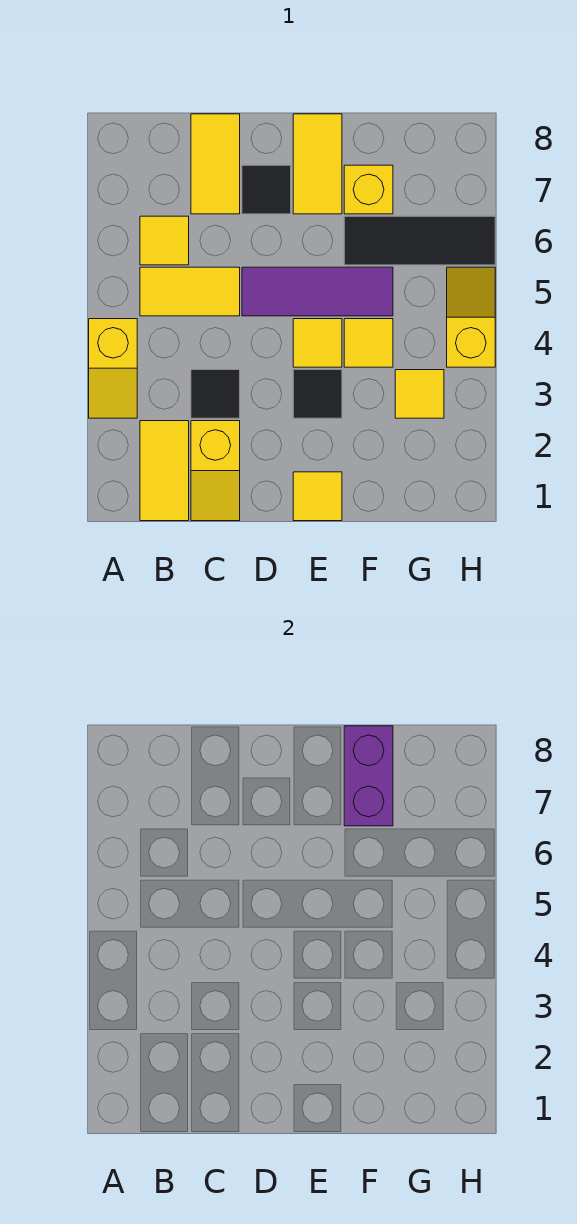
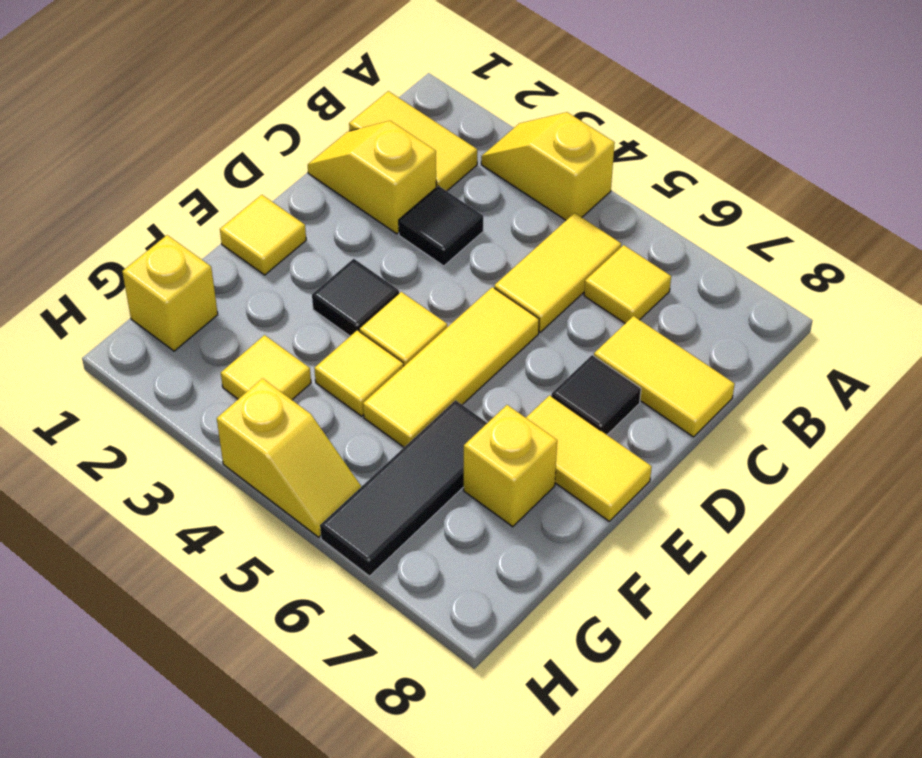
purple tile D5:F5 level 1 -> yellow tile D5:F5 level 1
purple brick F7:F8 level 2 -> none
none -> yellow brick G1 level 1

